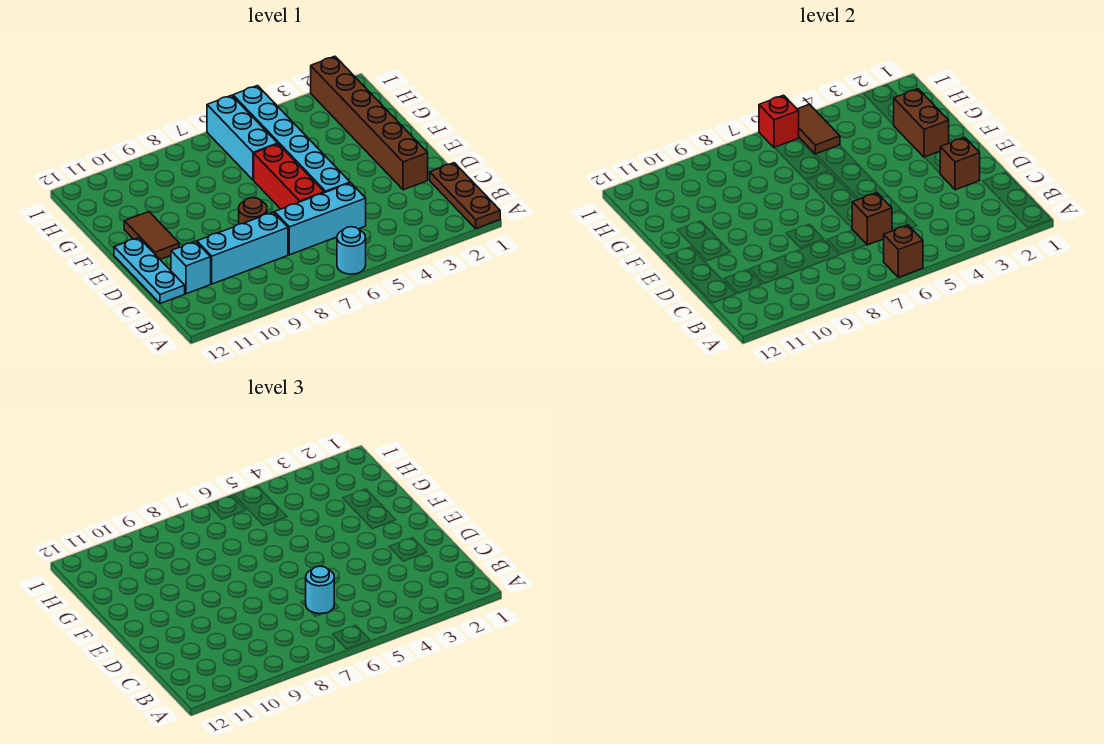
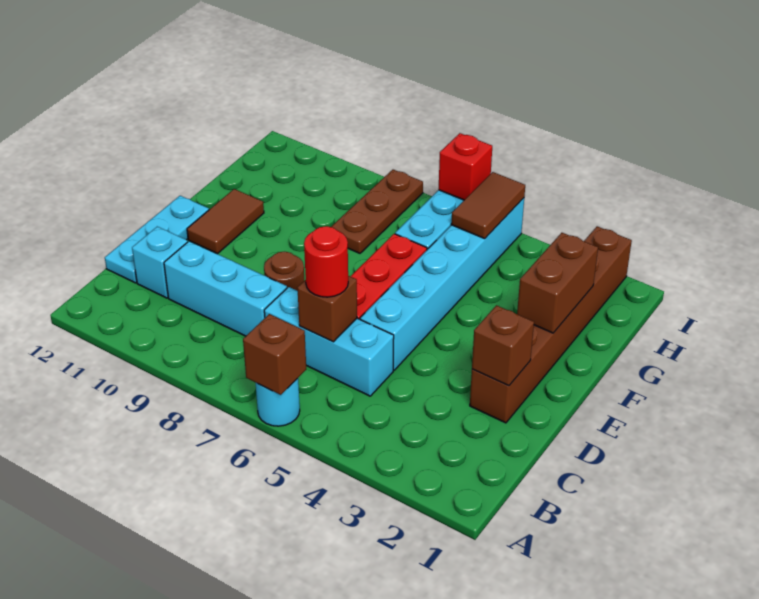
brown plate A1:C1 level 1 -> brown plate G8:I8 level 1
cyan round brick C6 level 3 -> red round brick C6 level 3

